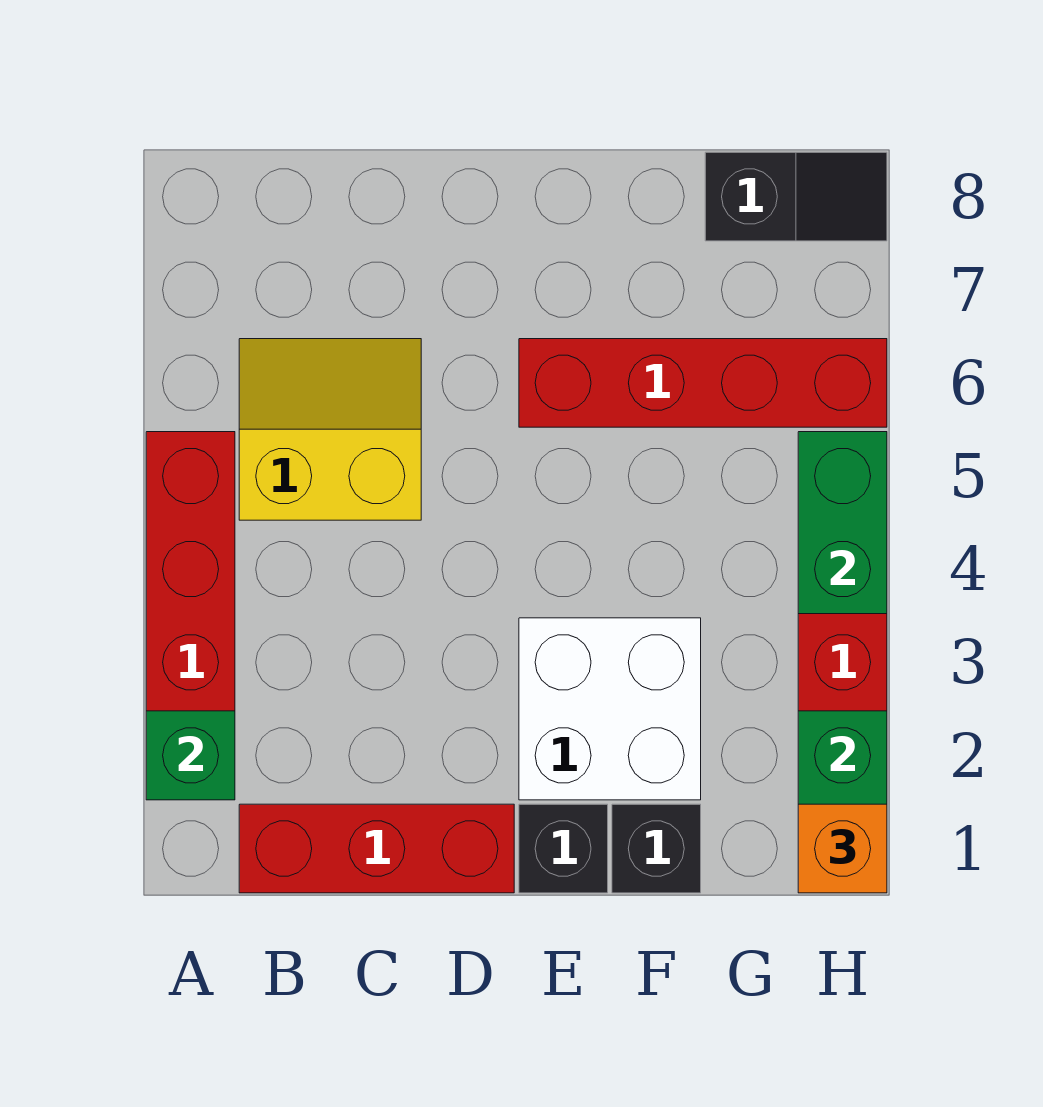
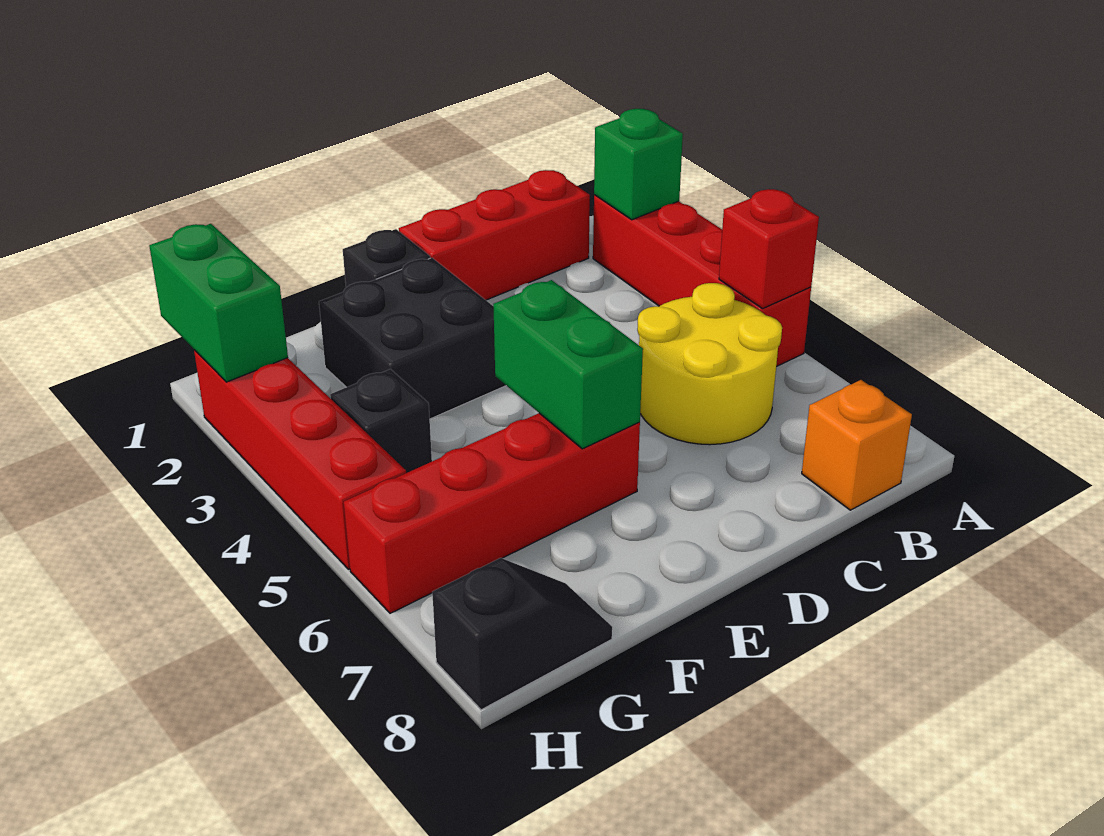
none -> red brick A5 level 2
yellow slope B5:C6 level 1 top 5 -> yellow round brick B5:C6 level 1
white brick E2:F3 level 1 -> black brick E2:F3 level 1
black brick F1 level 1 -> black brick G4 level 1
black slope G8:H8 level 1 top G -> black slope G8:H8 level 1 top H
orange brick H1 level 3 -> orange brick B8 level 1
green brick H4:H5 level 2 -> green brick E5:E6 level 2

